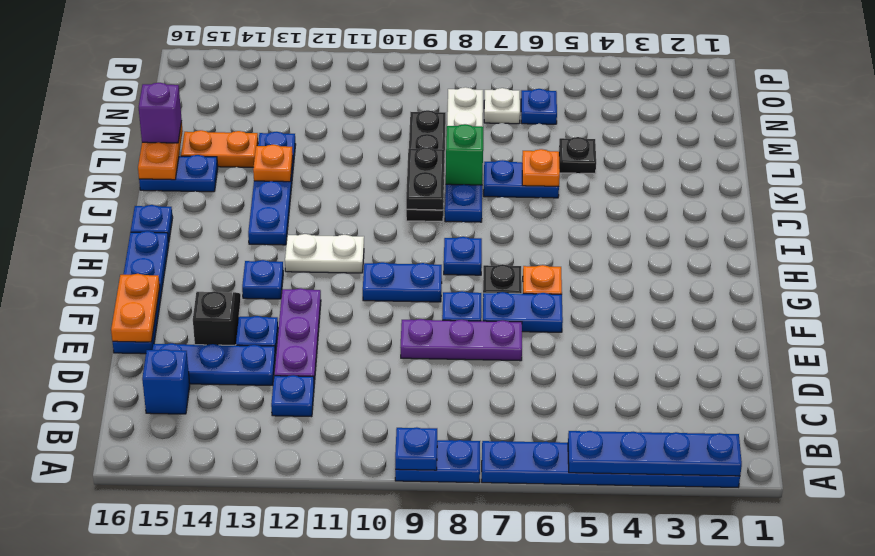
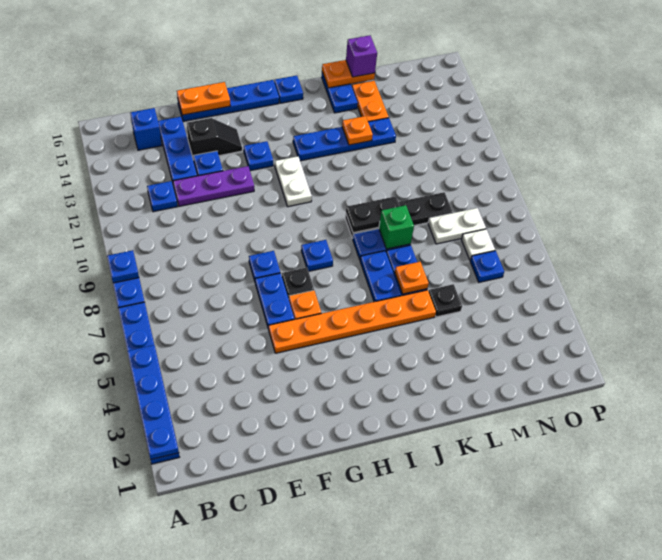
purple plate E7:E9 level 1 -> none
none -> orange plate F5:K5 level 1
blue plate G9:G10 level 1 -> blue plate J6:J7 level 1

